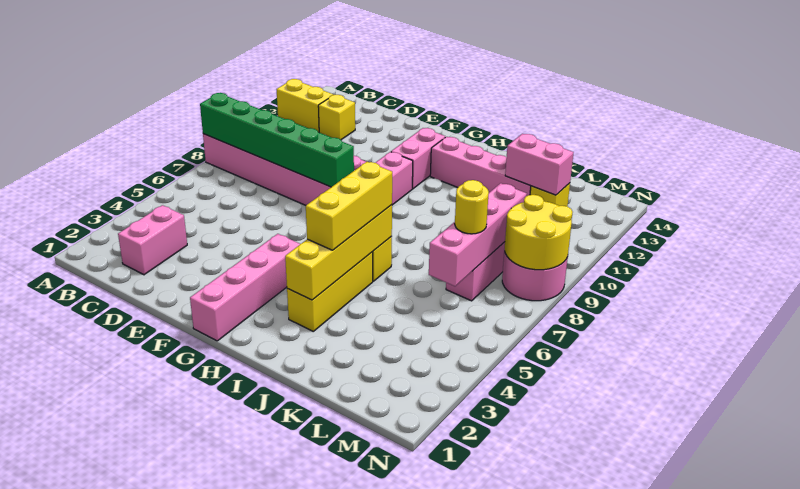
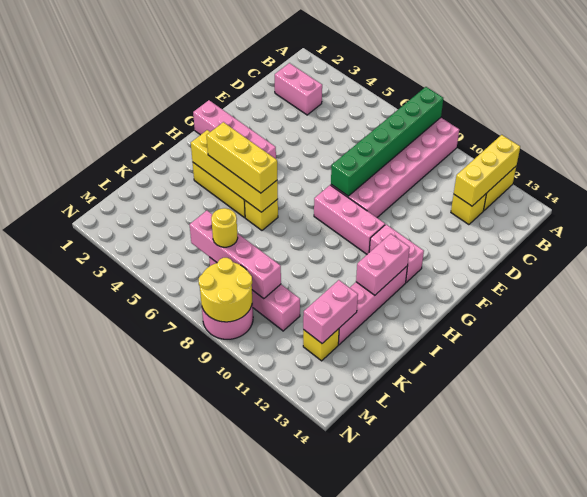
none -> yellow brick A12:C12 level 2
none -> pink brick H12:I12 level 2

